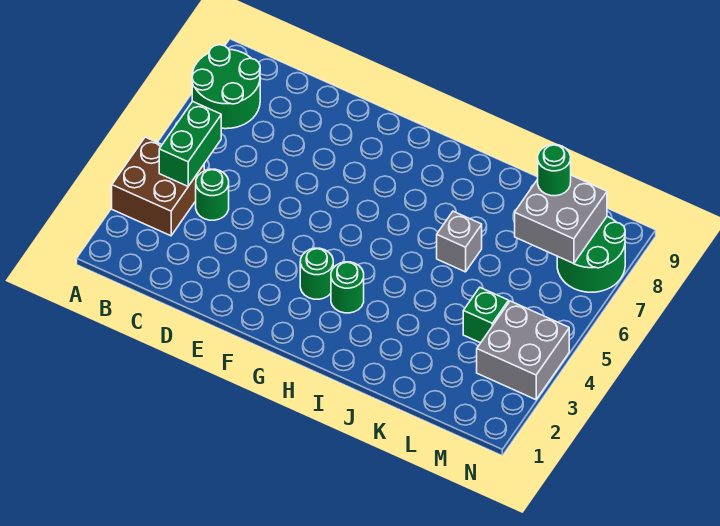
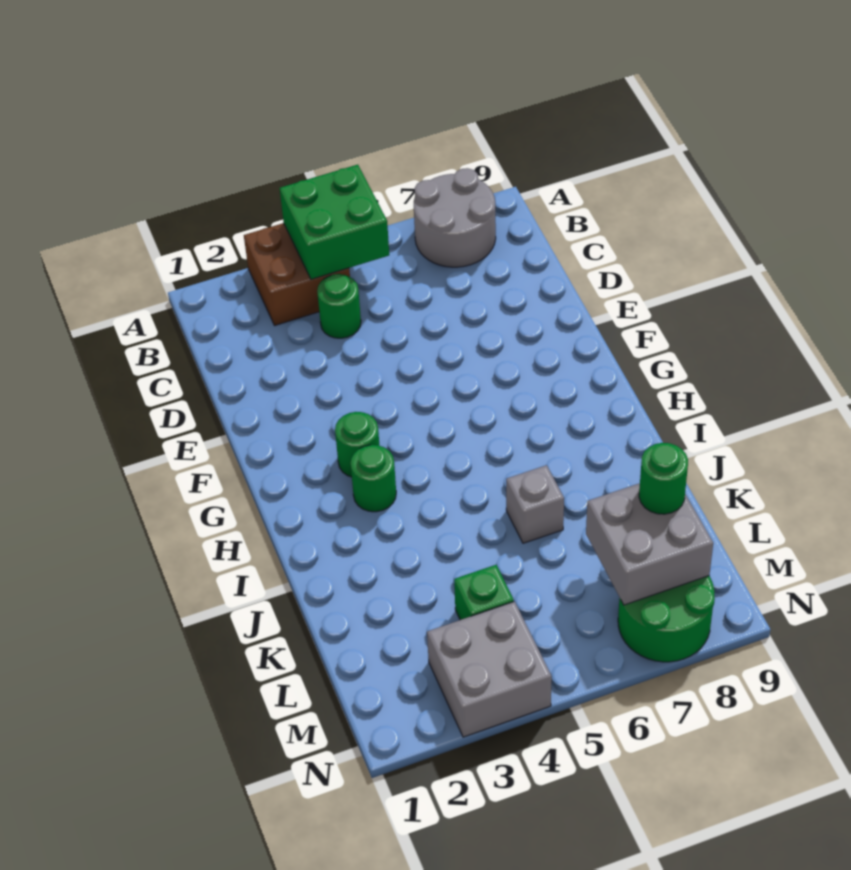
green round brick A7:B8 level 1 -> grey round brick A7:B8 level 1
green brick B4:B5 level 2 -> green brick A4:B5 level 2

